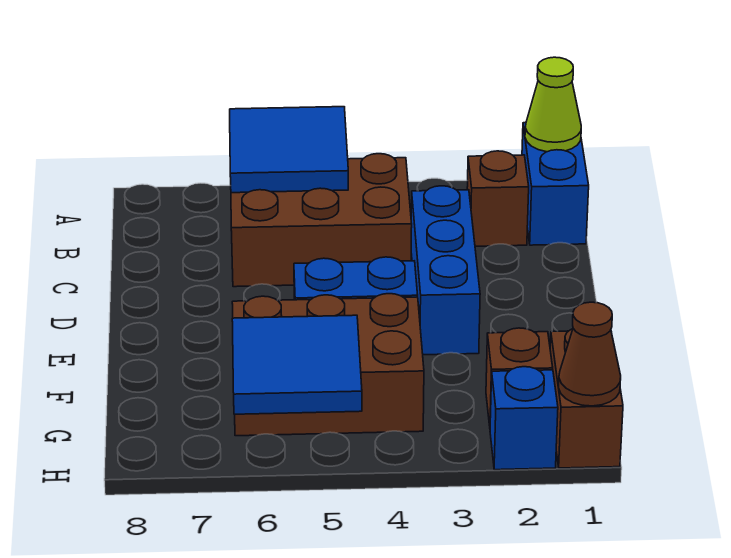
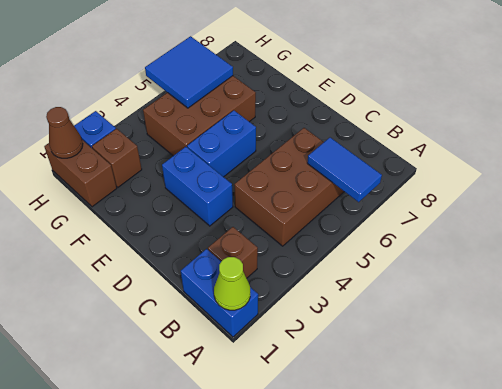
blue tile A5:B6 level 2 -> blue tile A6:B6 level 2
blue brick C3:E3 level 1 -> blue brick D3:E3 level 1

